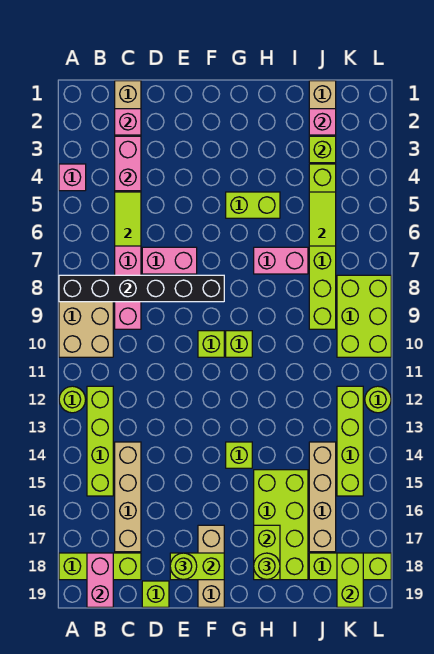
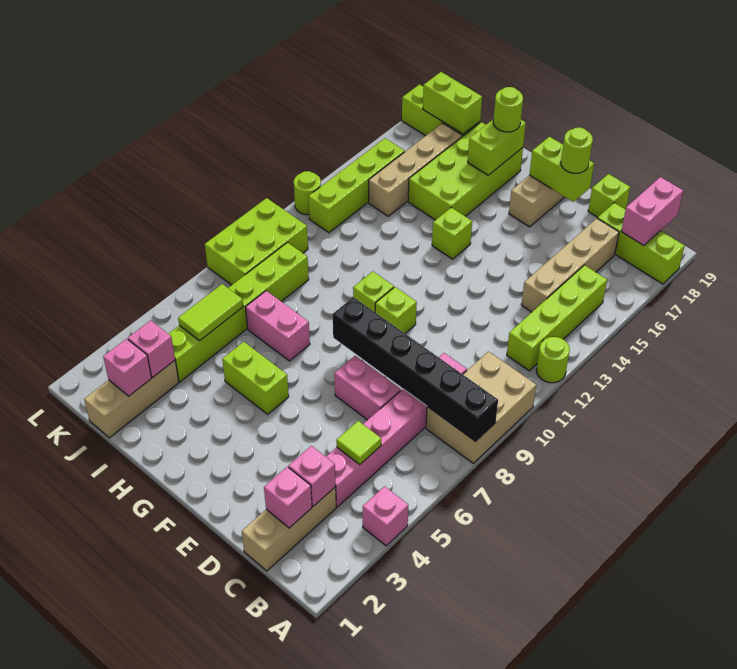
pink brick C3:C4 level 2 -> pink brick C3 level 2
lime tile C5:C6 level 2 -> lime tile C5 level 2
lime brick J3 level 2 -> pink brick J3 level 2
lime brick K18:K19 level 2 -> lime brick J18:K18 level 2

